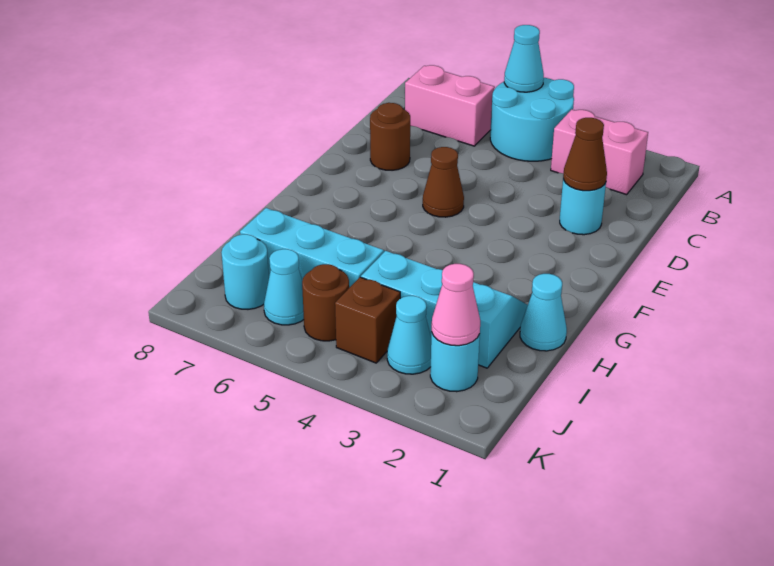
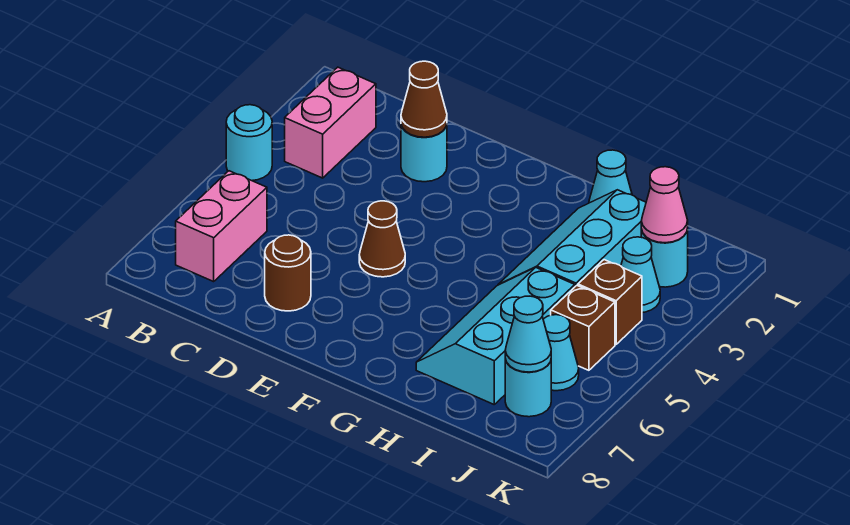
cyan round brick A4:B5 level 1 -> cyan round brick A4 level 1
cyan cone A5 level 2 -> cyan cone J7 level 2
brown round brick J5 level 1 -> brown brick J5 level 1

